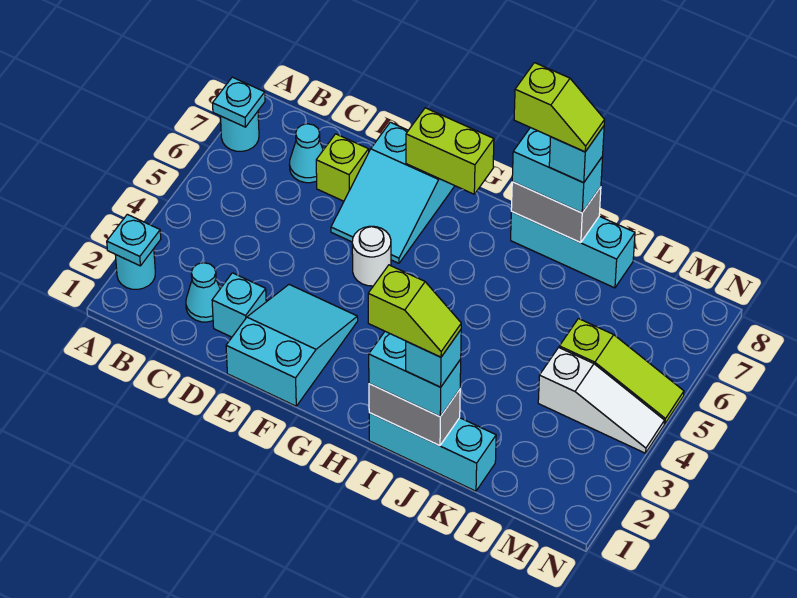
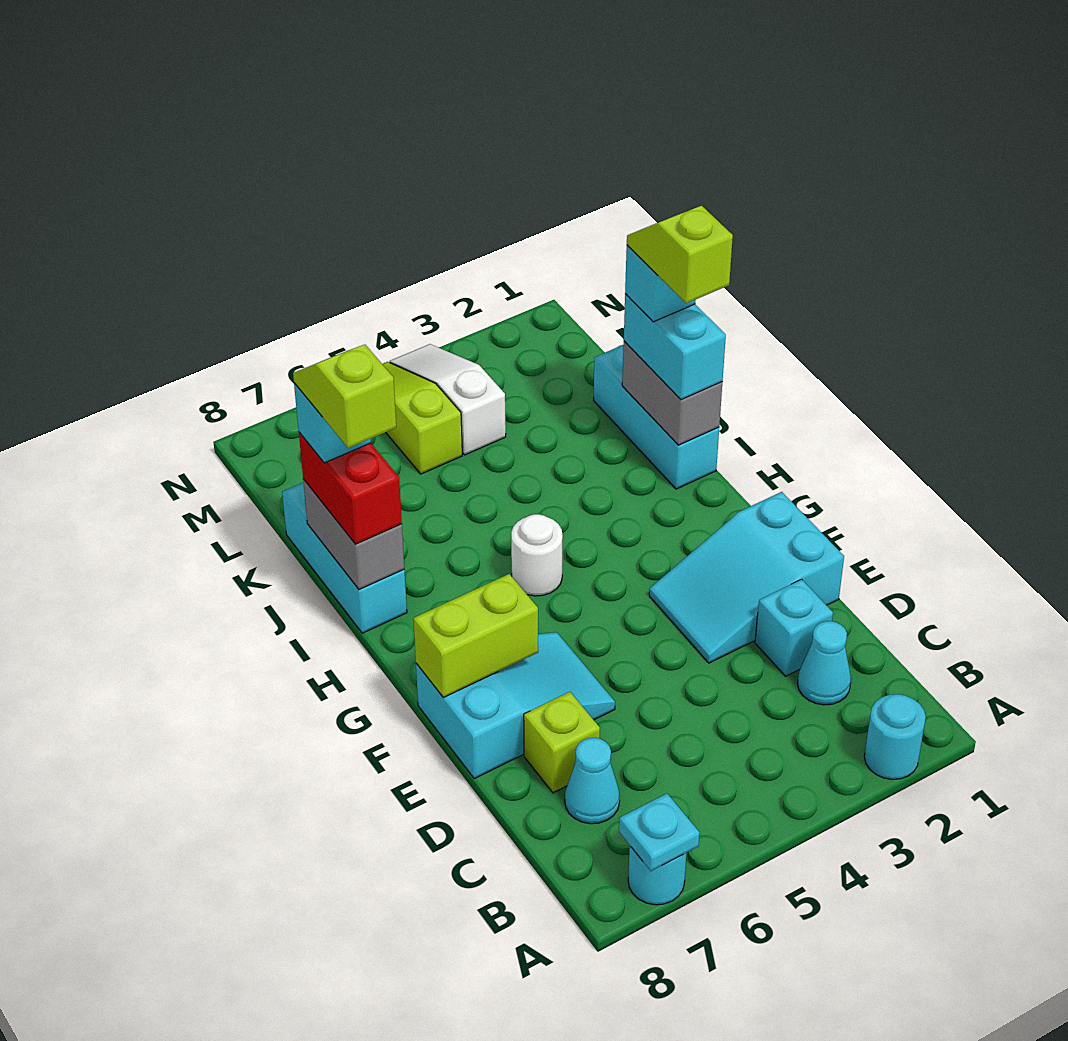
cyan plate A2 level 2 -> none
white round brick F5 level 1 -> white round brick H5 level 1
lime brick F8:G8 level 2 -> lime brick F7:F8 level 2
cyan brick I8:J8 level 3 -> red brick I8:J8 level 3

